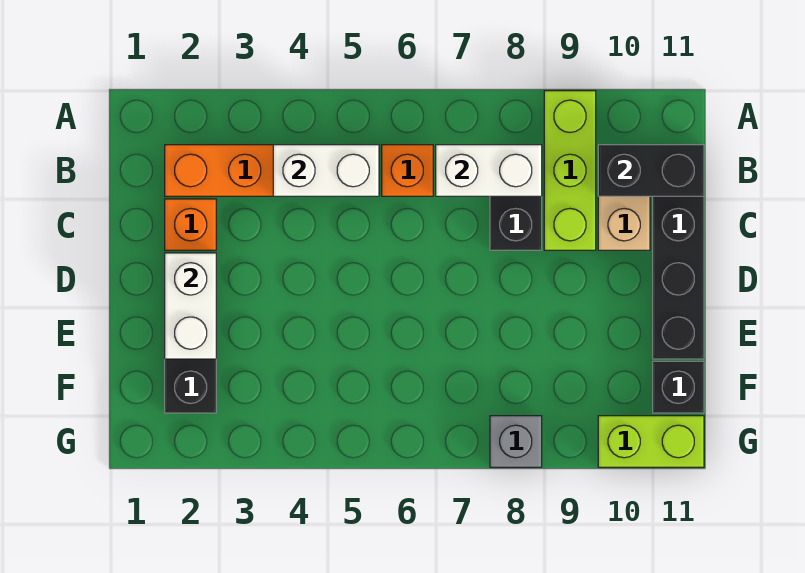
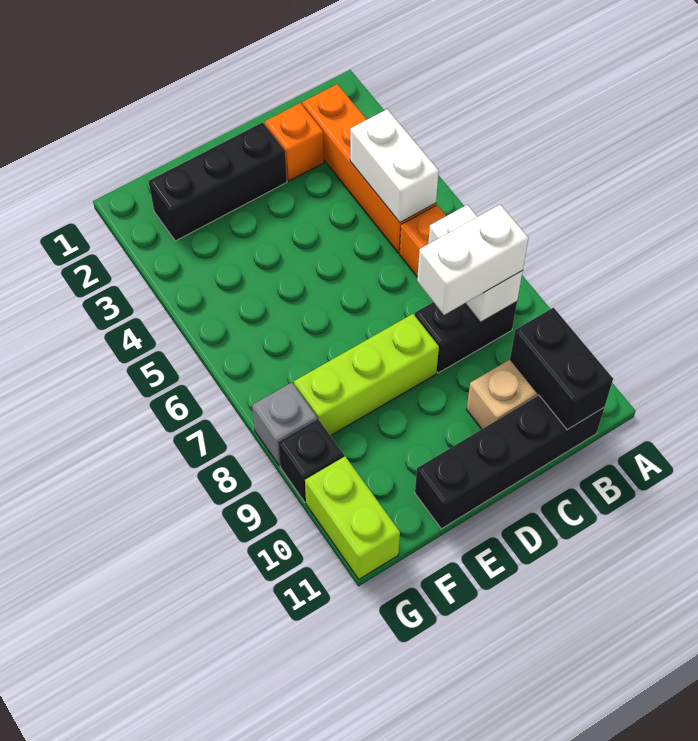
lime brick A9:C9 level 1 -> lime brick D8:F8 level 1
white brick D2:E2 level 2 -> white brick B8:C8 level 3
black brick F11 level 1 -> black brick G9 level 1

